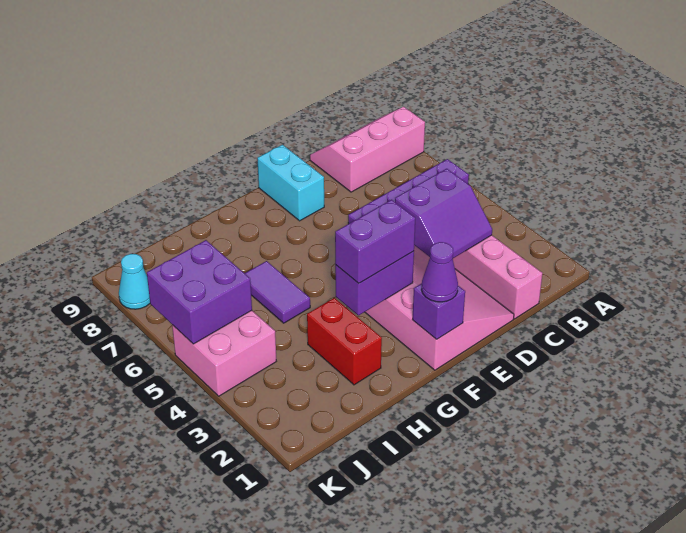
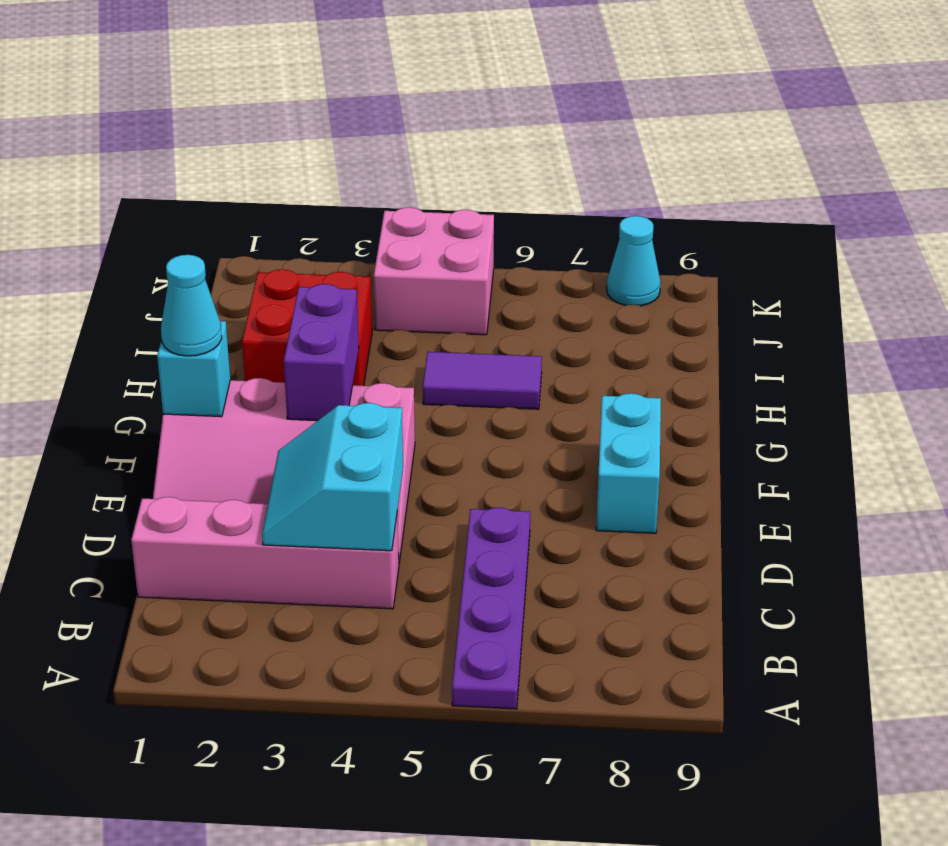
pink slope A8:C9 level 1 top 8 -> none
purple slope C3:D4 level 2 top 4 -> cyan slope C3:D4 level 2 top 4
cyan brick E8:E9 level 1 -> cyan brick E8:F8 level 1
purple brick F1 level 2 -> cyan brick F1 level 2
purple cone F1 level 3 -> cyan cone F1 level 3
purple brick F3:G3 level 3 -> none
red brick H2:H3 level 1 -> red brick H2:I3 level 1
purple brick J5:K6 level 2 -> none

